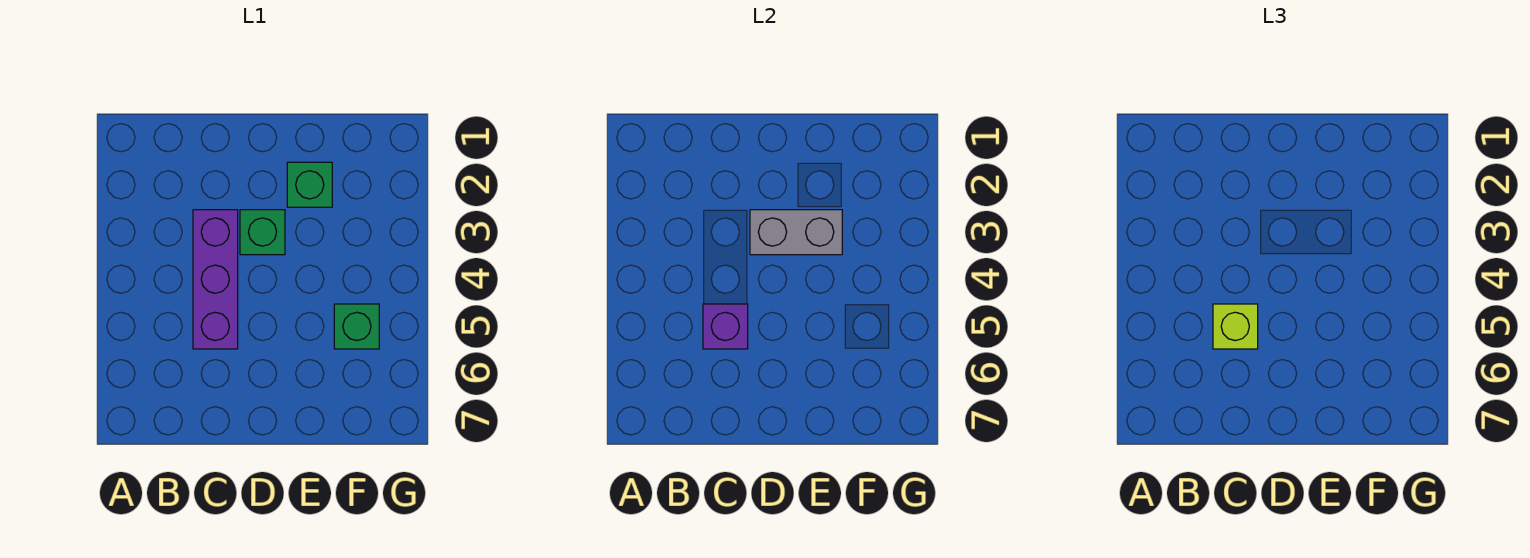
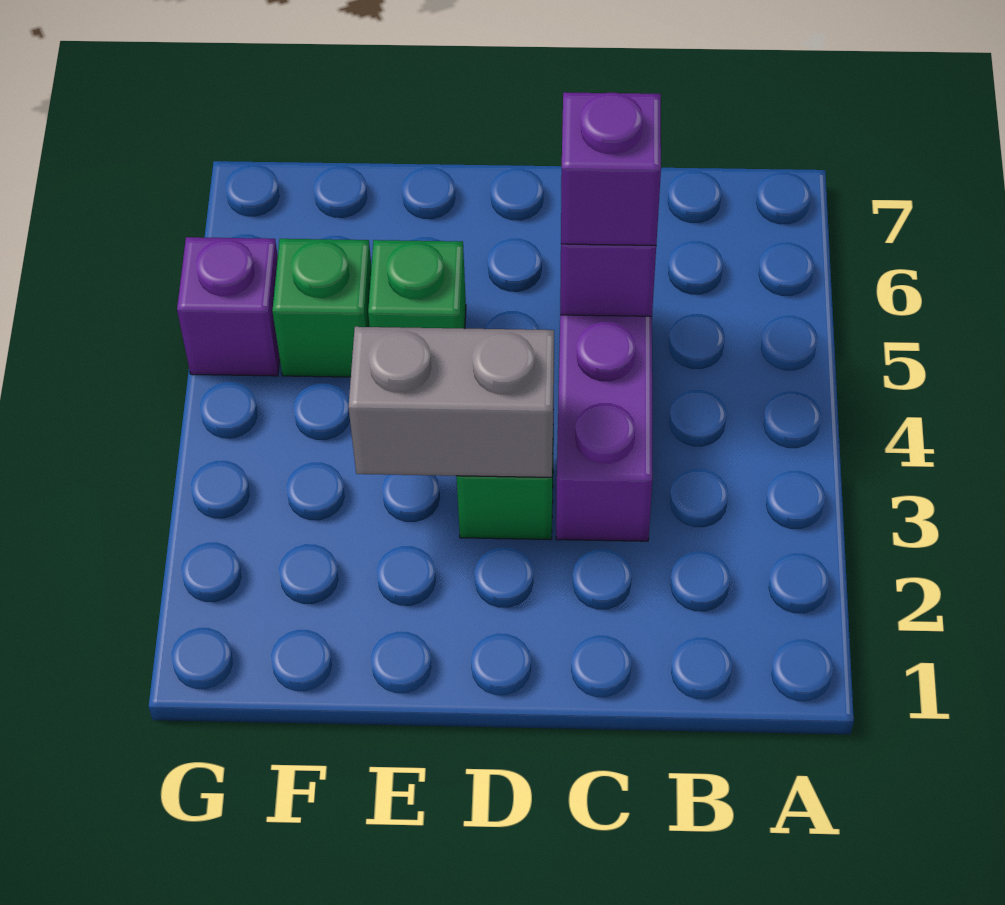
lime brick C5 level 3 -> purple brick C5 level 3
green brick E2 level 1 -> green brick E5 level 1
none -> purple brick G5 level 1

